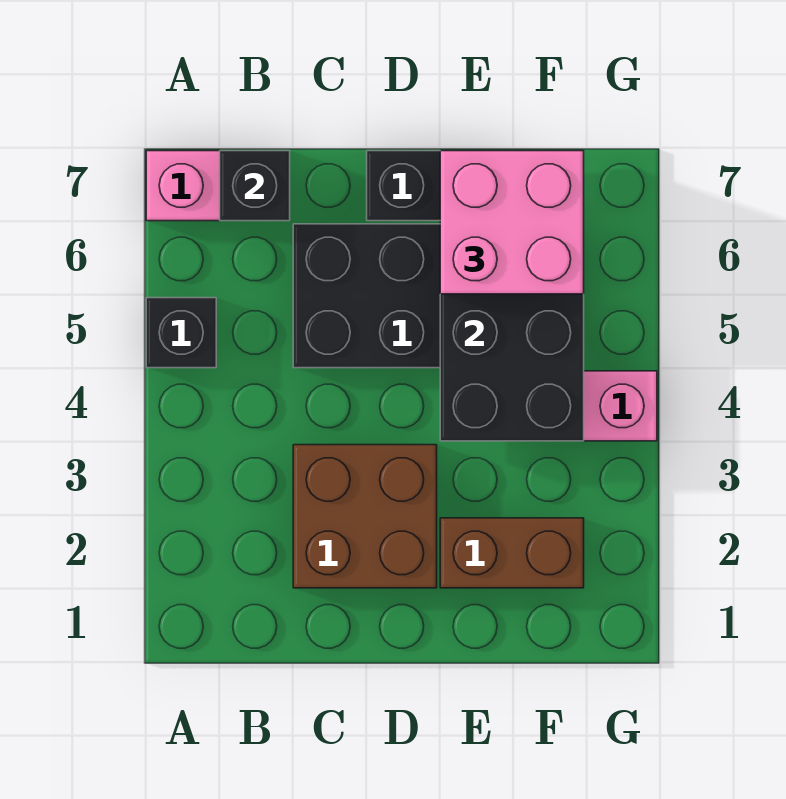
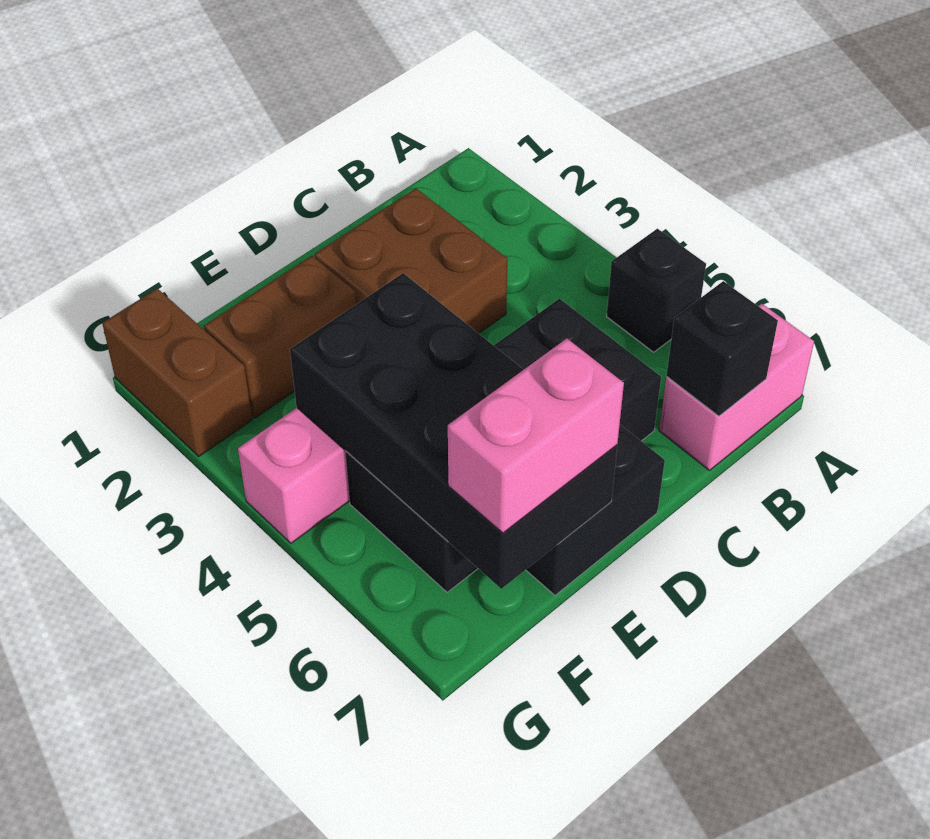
pink brick E6:F7 level 3 -> pink brick E7:F7 level 3
none -> brown brick G1:G2 level 1

